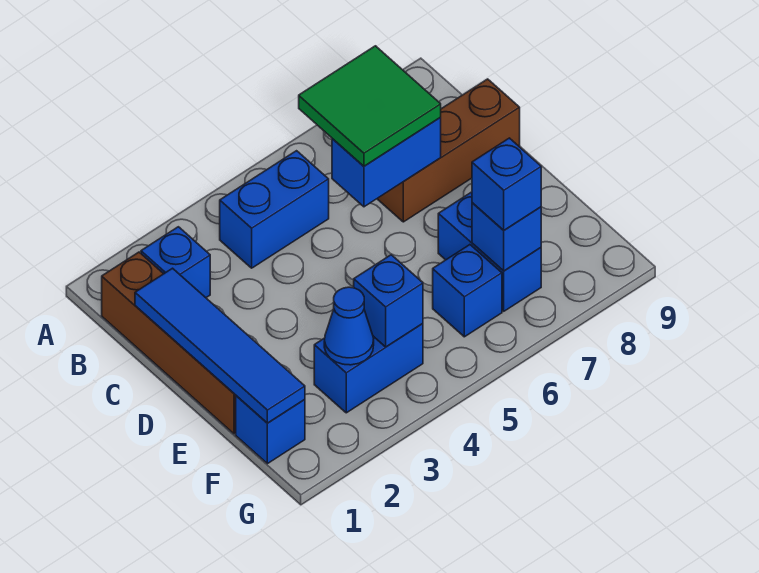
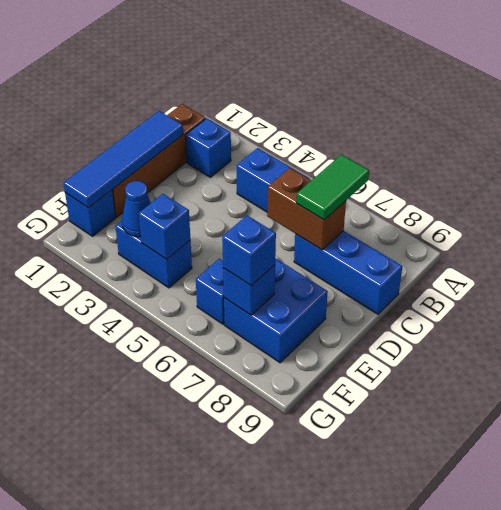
green tile B6:C7 level 3 -> green tile B7:C7 level 3
blue brick C6:C7 level 2 -> brown brick C6:C7 level 2
brown brick C7:C9 level 1 -> blue brick C7:C9 level 1
blue brick E7:F7 level 1 -> blue brick E7:F8 level 1

